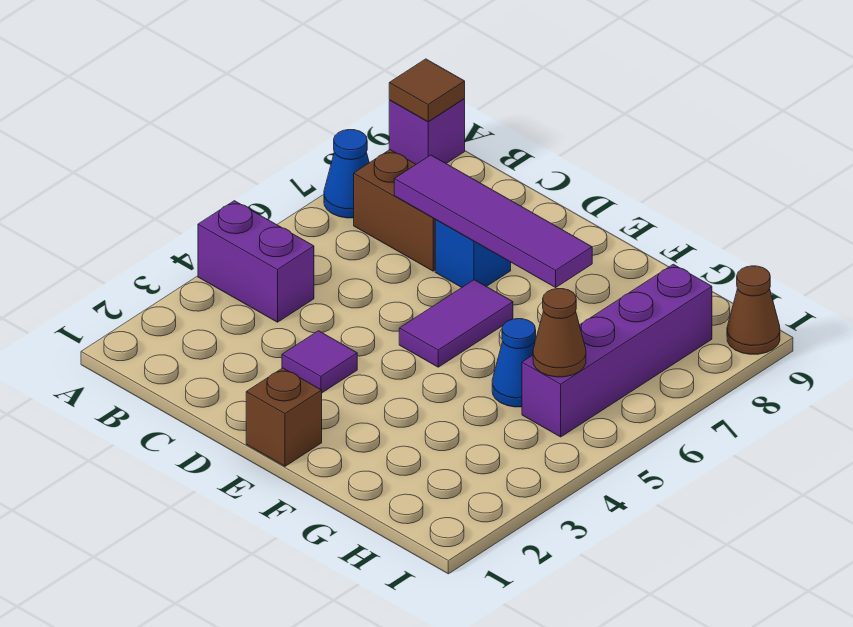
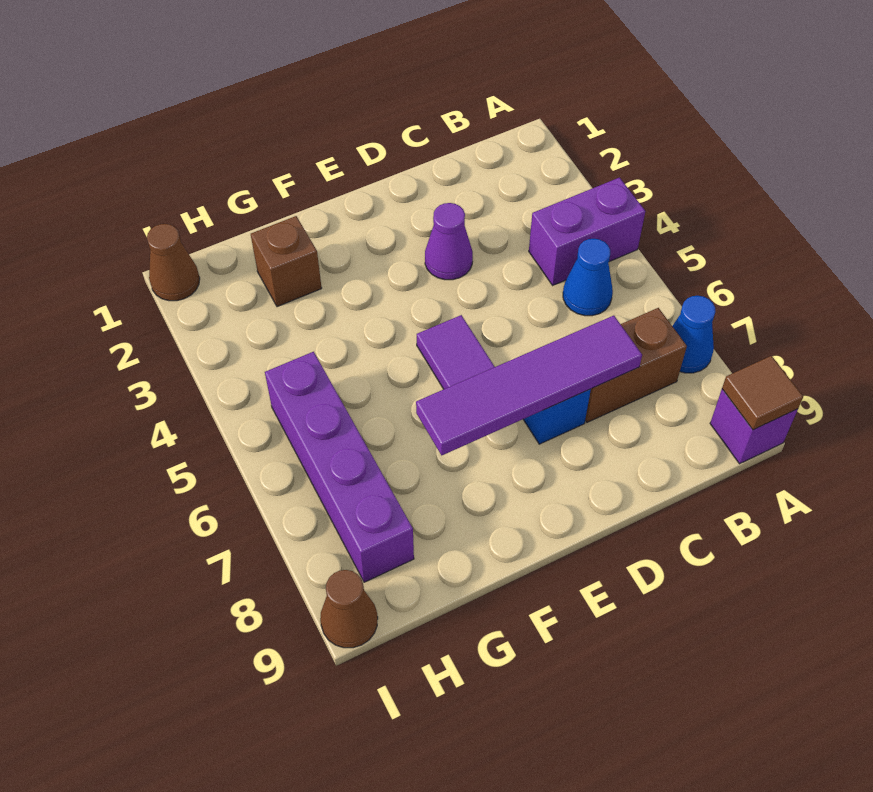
purple tile D3 level 1 -> purple cone D3 level 1
brown brick E1 level 1 -> brown brick G2 level 1
blue cone G5 level 1 -> blue cone B5 level 1
brown cone H5 level 2 -> brown cone I1 level 1

